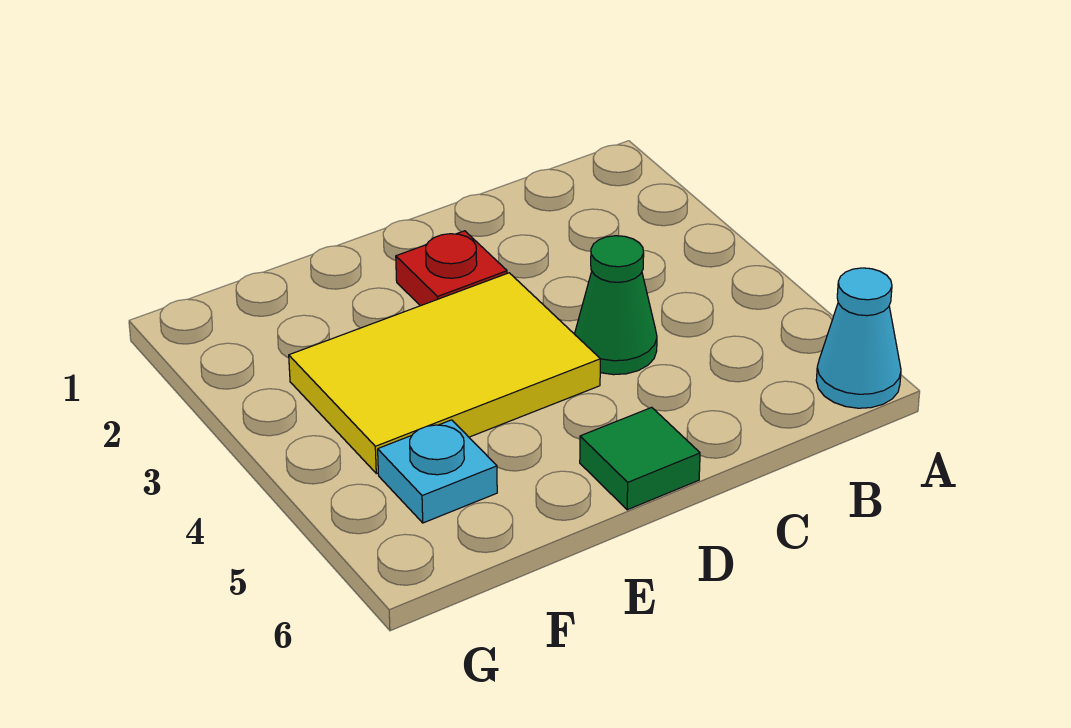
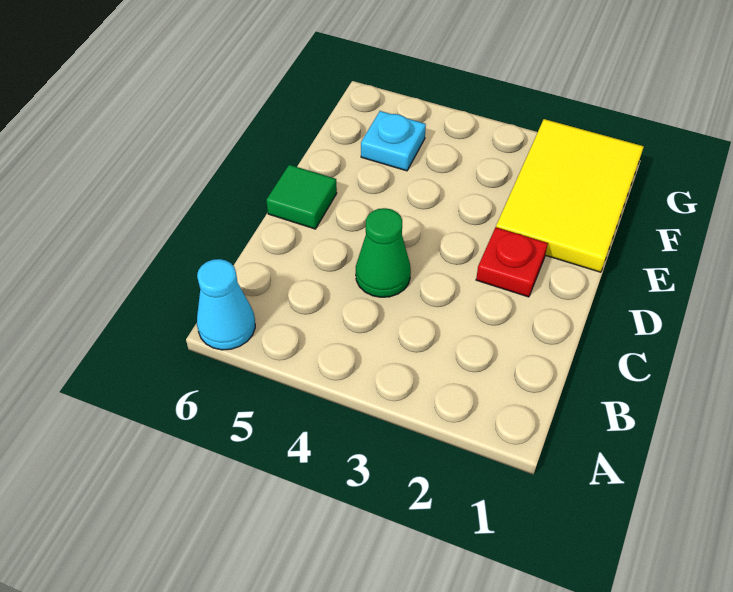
yellow tile D3:F4 level 1 -> yellow tile E1:G2 level 1

